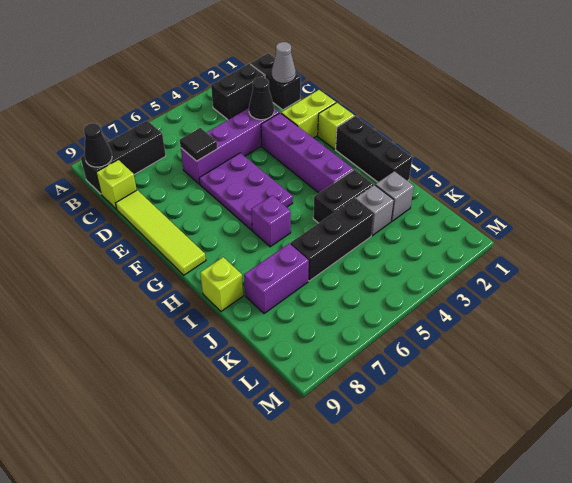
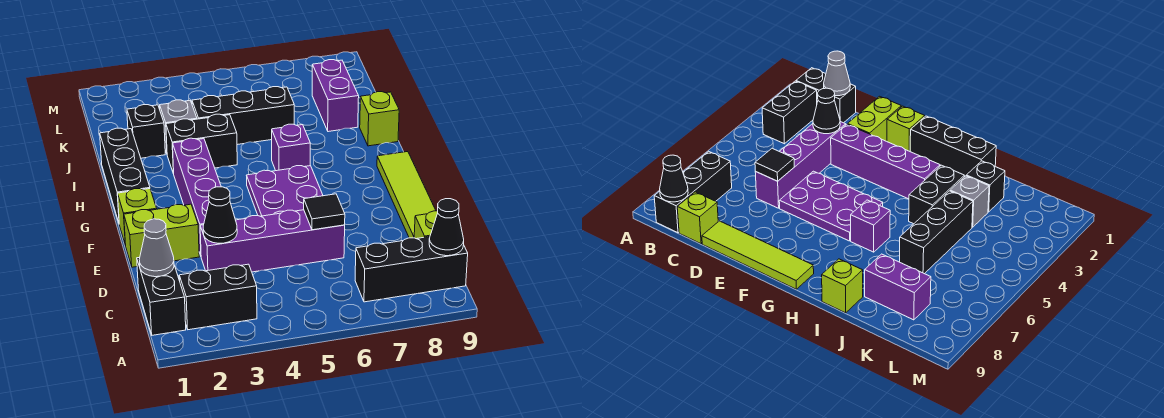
grey brick J2 level 1 -> black brick J2 level 1
purple brick J7:J8 level 1 -> purple brick J8:K8 level 1

